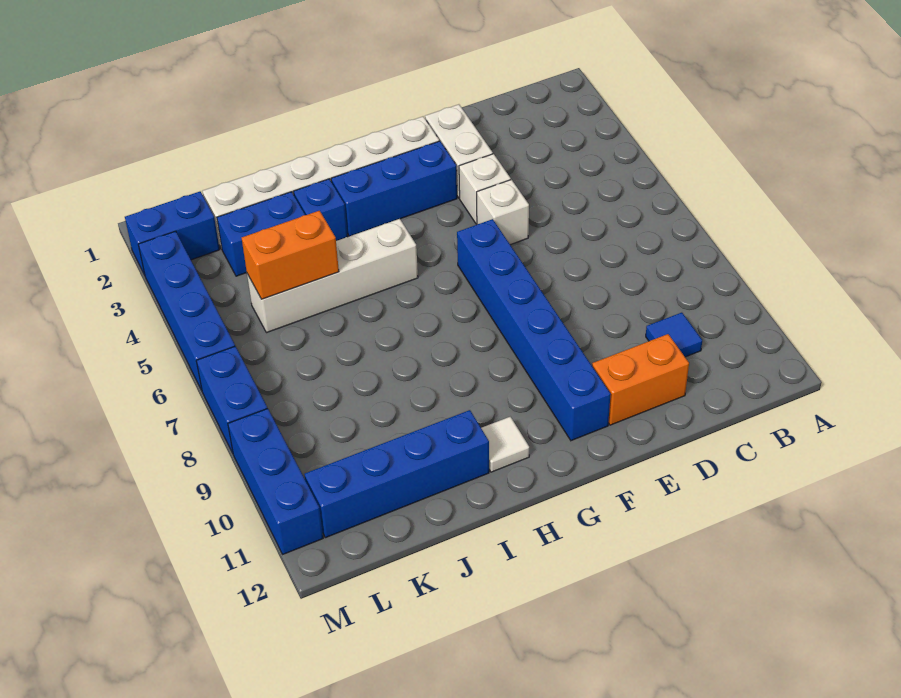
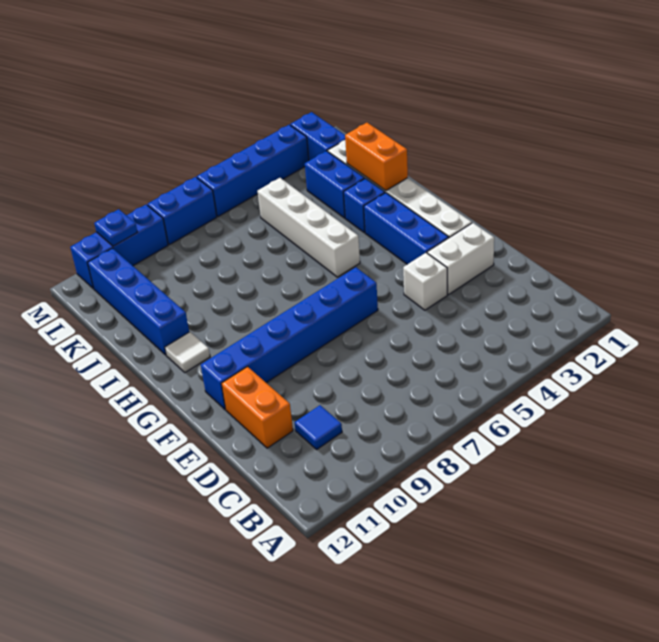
white brick E5 level 1 -> none
orange brick J5:K5 level 2 -> orange brick I2:J2 level 2
none -> blue plate M10 level 2

